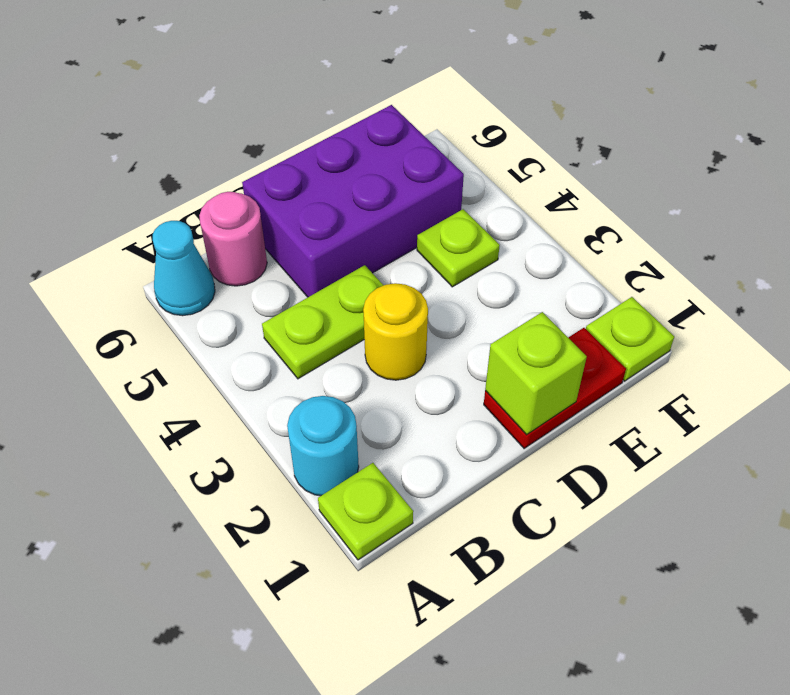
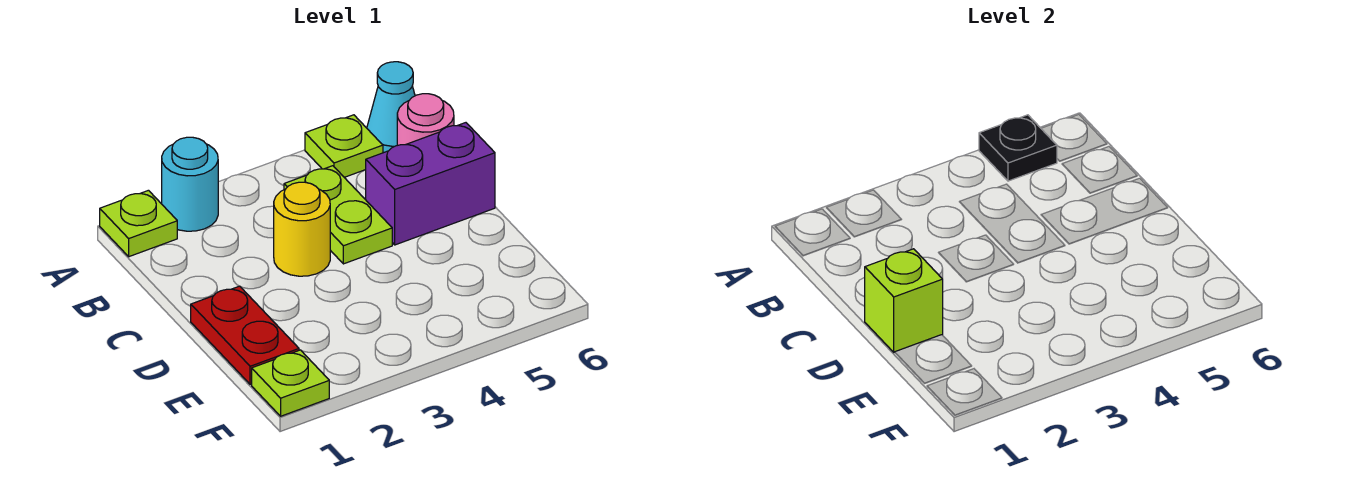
none -> black plate A5 level 2
purple brick C5:E6 level 1 -> purple brick C5:C6 level 1
lime plate E4 level 1 -> lime plate A5 level 1

